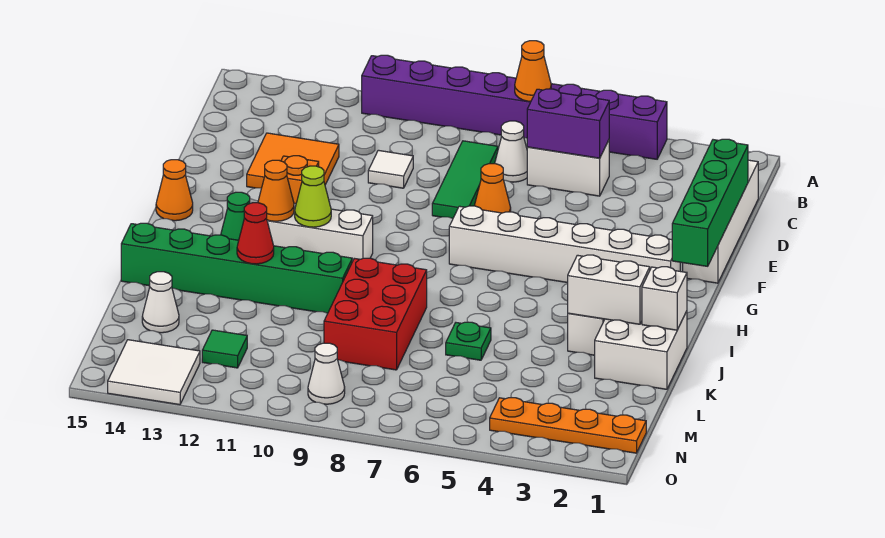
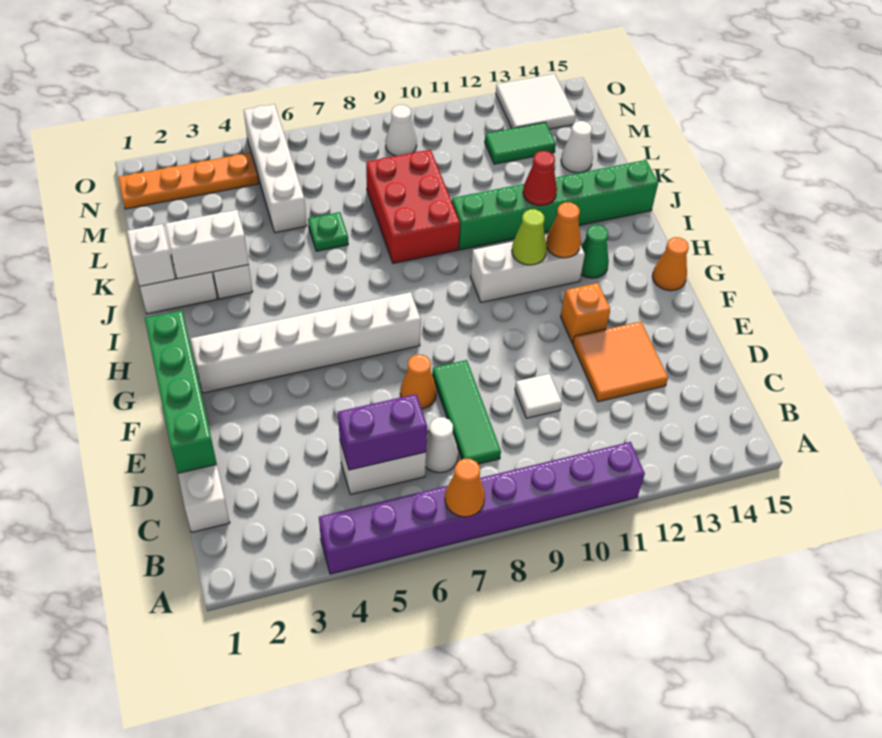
none -> white brick L5:O5 level 1
green tile M12 level 1 -> green tile M12:M13 level 1

